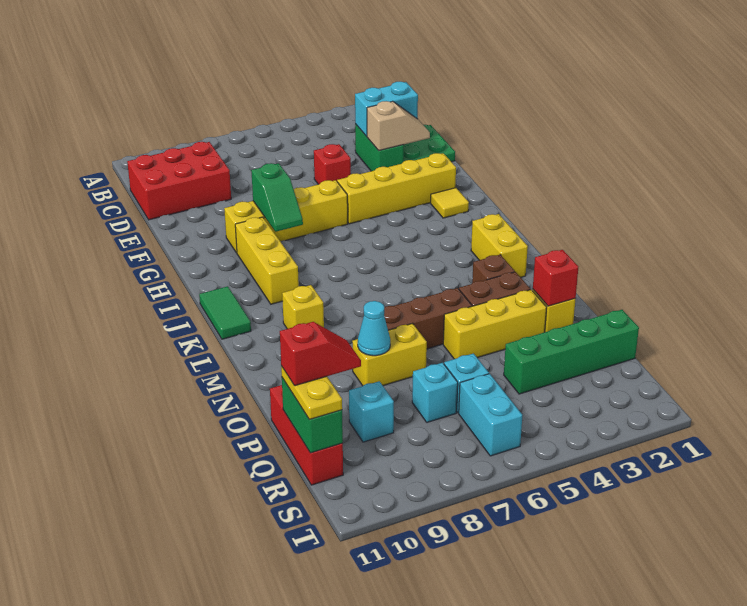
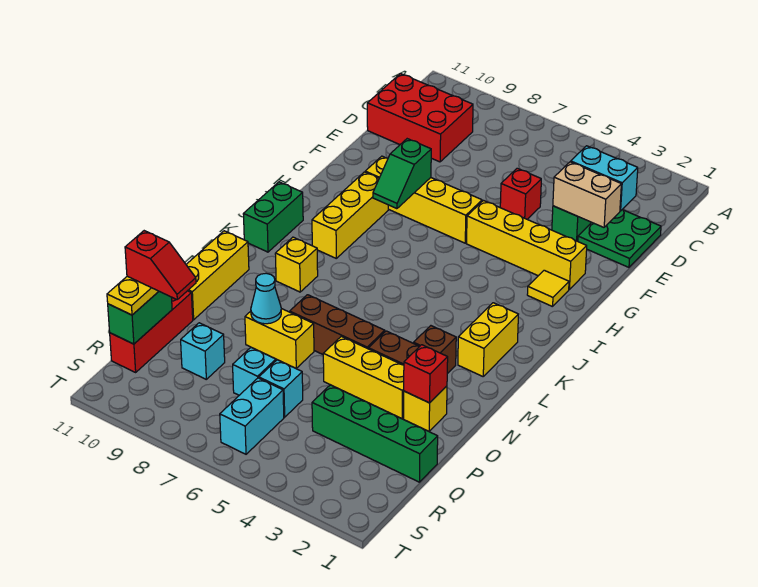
tan slope E2:E3 level 2 top 3 -> tan brick E2:E3 level 2
green tile J11:K11 level 1 -> green brick J11:K11 level 1
none -> yellow brick M11:O11 level 1

